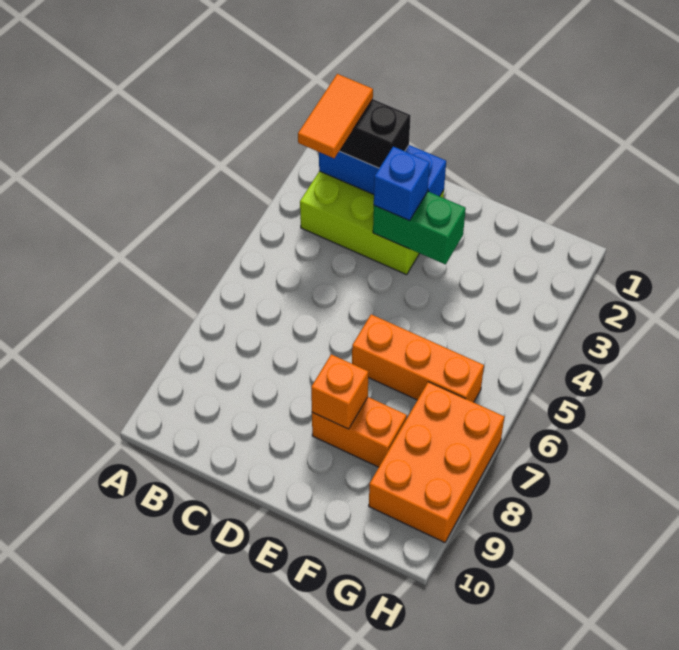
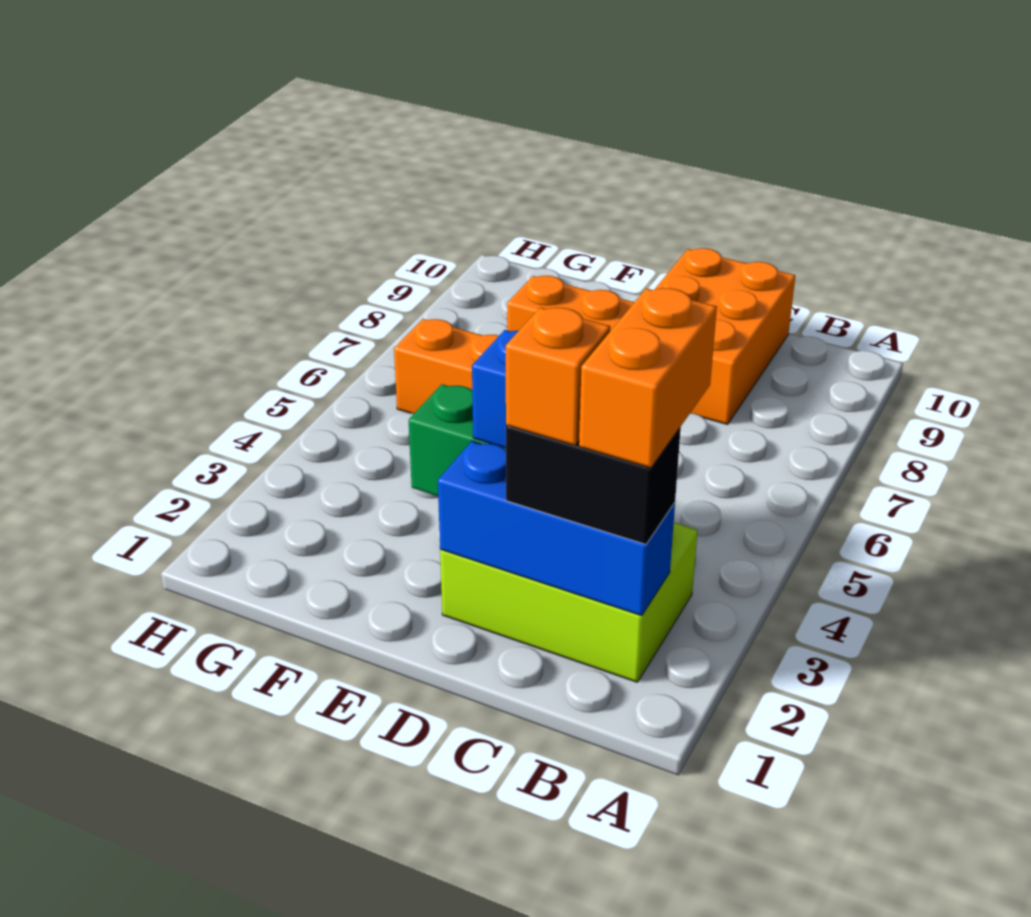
orange tile B2:B3 level 4 -> orange brick B2:B3 level 4
orange brick E8 level 2 -> orange brick C2 level 4
orange brick G7:H9 level 1 -> orange brick C8:D10 level 1

